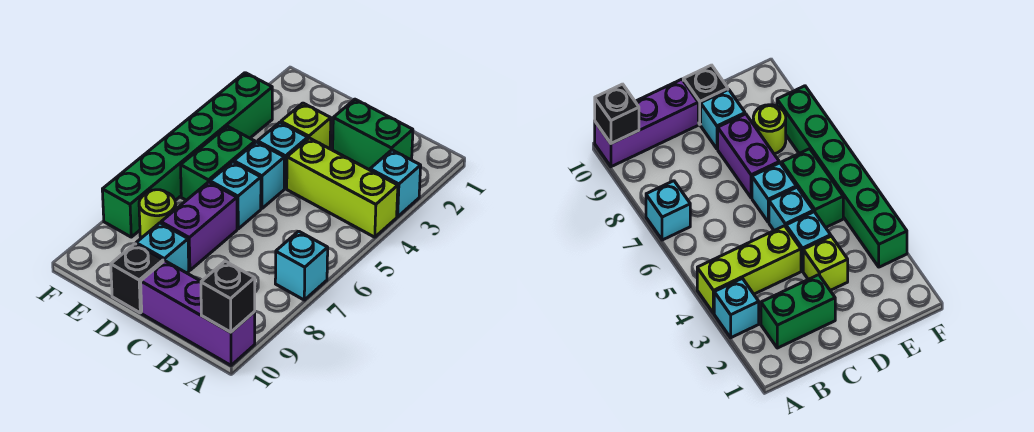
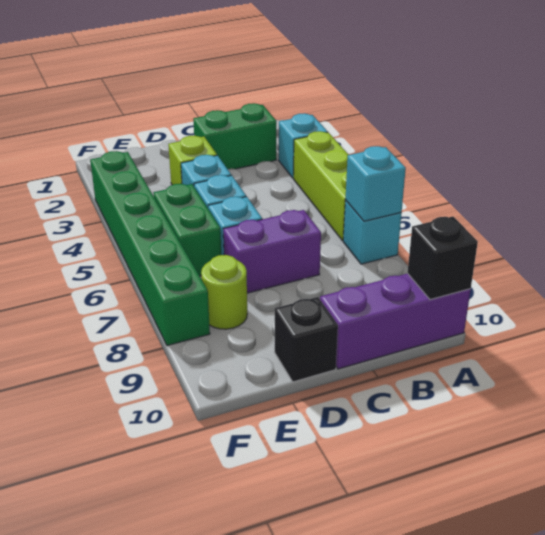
lime brick A4:C4 level 1 -> lime brick A4:A6 level 1
purple brick D7:D8 level 1 -> purple brick C7:D7 level 1
cyan brick D9 level 1 -> cyan brick A7 level 2

